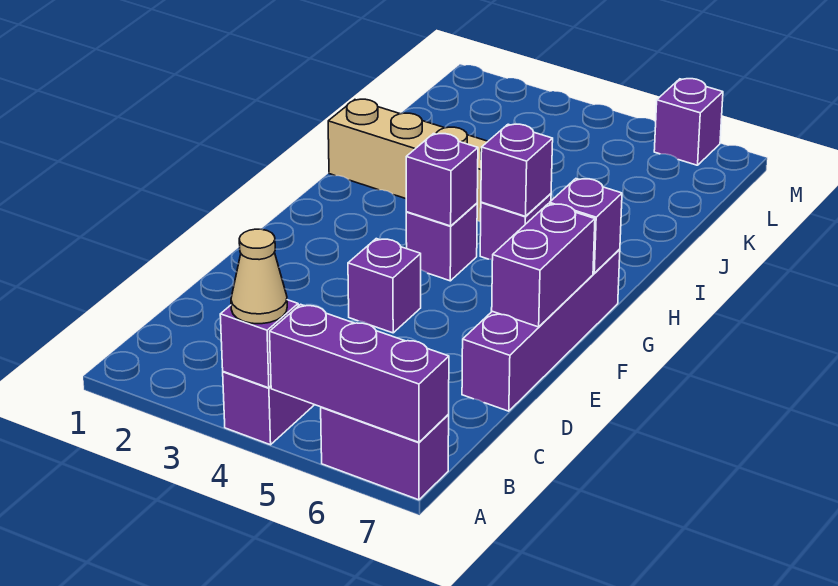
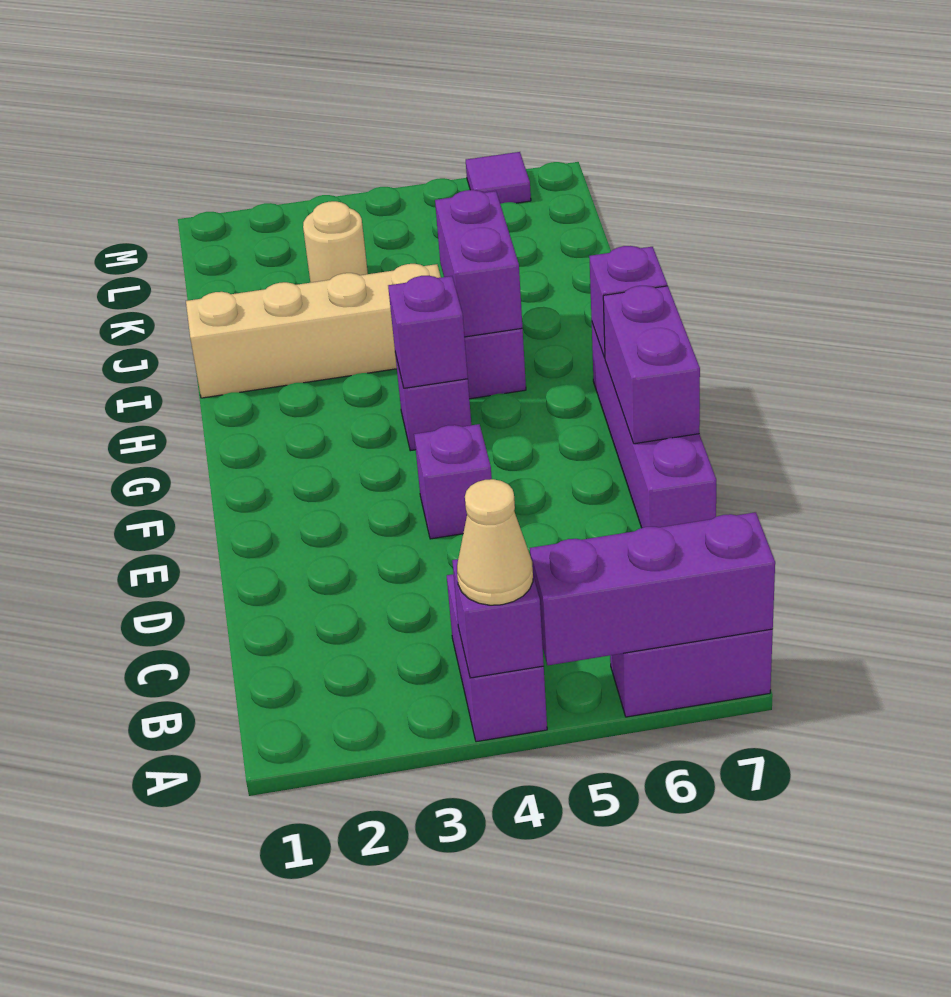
purple brick H5 level 2 -> purple brick H5:I5 level 2
none -> tan round brick K3 level 1
purple brick M6 level 1 -> purple tile M6 level 1

